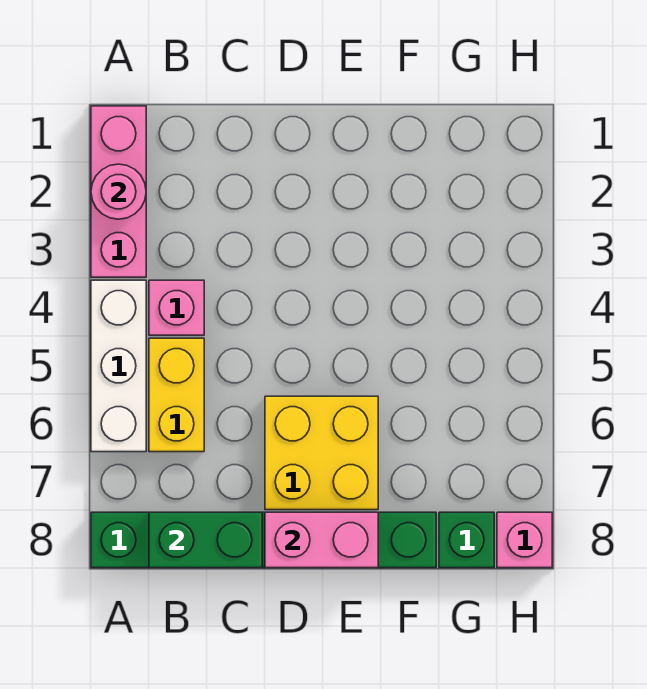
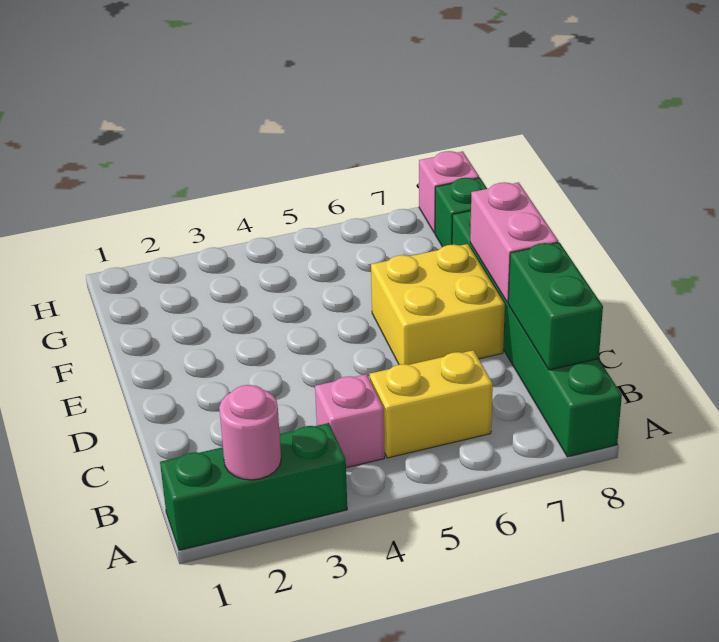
pink brick A1:A3 level 1 -> green brick A1:A3 level 1
white brick A4:A6 level 1 -> none

